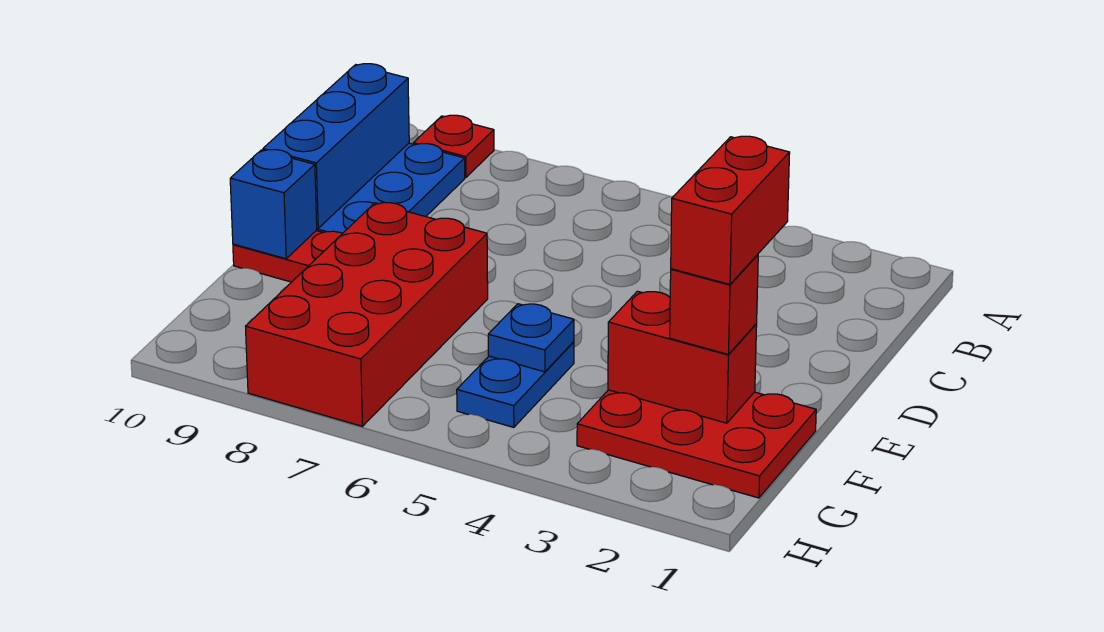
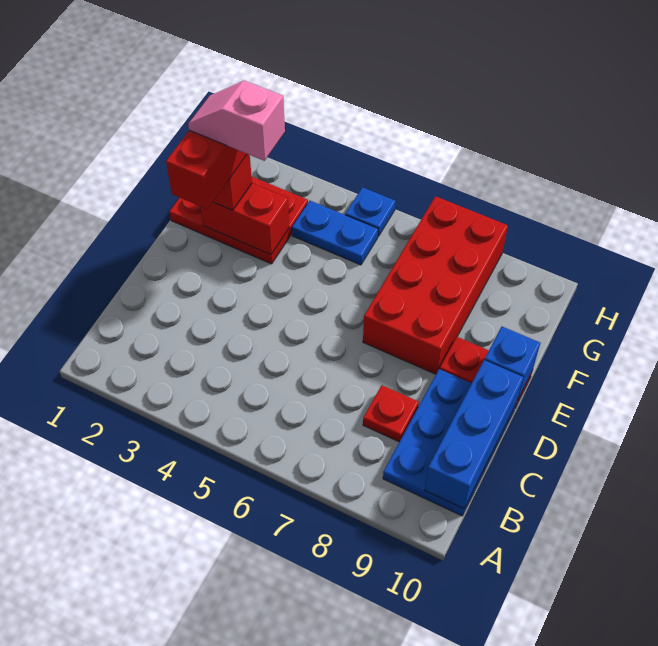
red plate A9 level 1 -> red plate C8 level 1
none -> pink slope F2:F3 level 5 top 3
blue plate F5:G5 level 1 -> blue plate G4:G5 level 1
blue plate F5 level 2 -> blue plate H5 level 1

